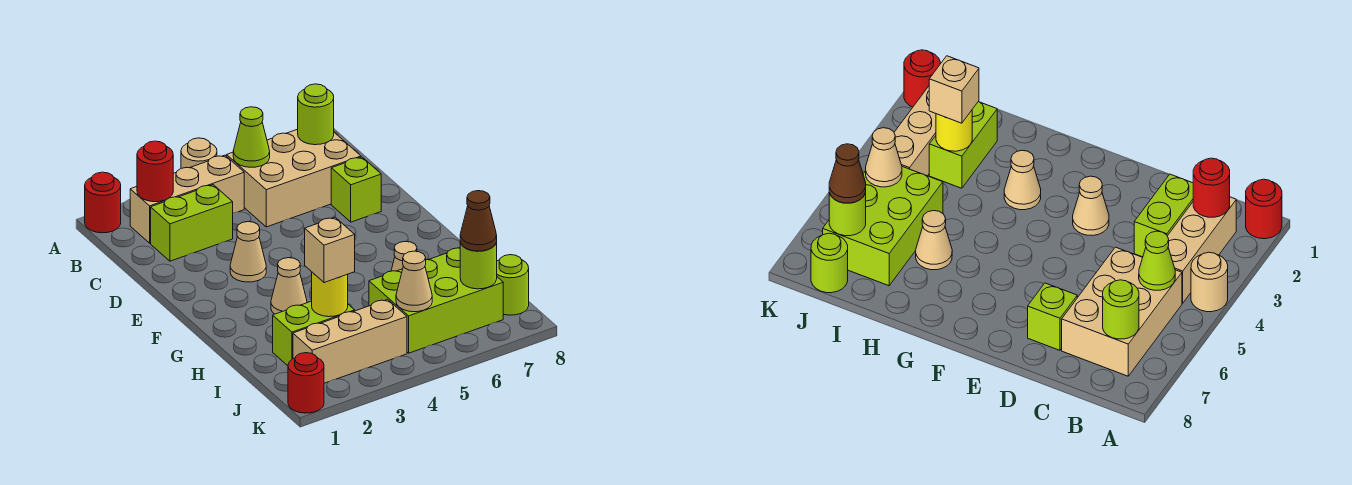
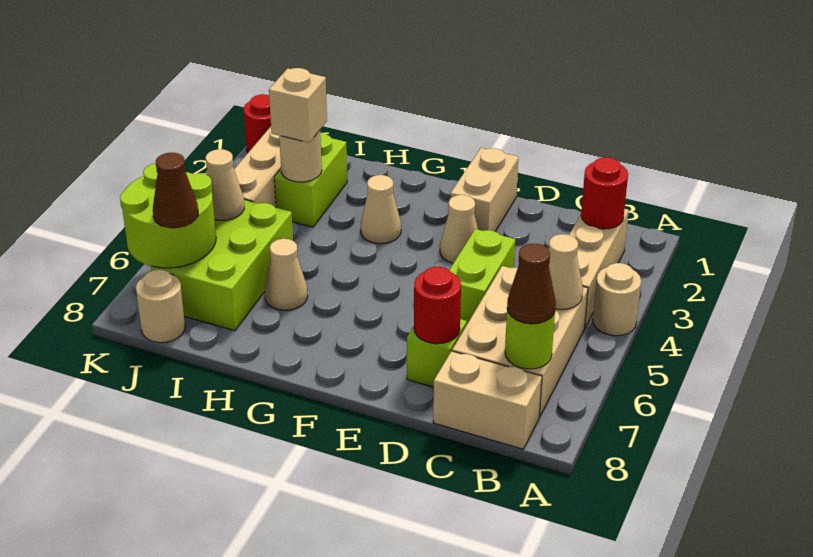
red round brick A1 level 1 -> red round brick D7 level 2
lime cone B5 level 2 -> tan cone B5 level 2
none -> brown cone B7 level 3
none -> tan brick B8:C8 level 1
lime brick C2:C3 level 1 -> lime brick D4:D5 level 1
none -> tan brick E1:E2 level 1
yellow round brick I3 level 2 -> tan round brick I3 level 2
lime round brick J7 level 2 -> lime round brick J6:K7 level 2
lime round brick J8 level 1 -> tan round brick J8 level 1

